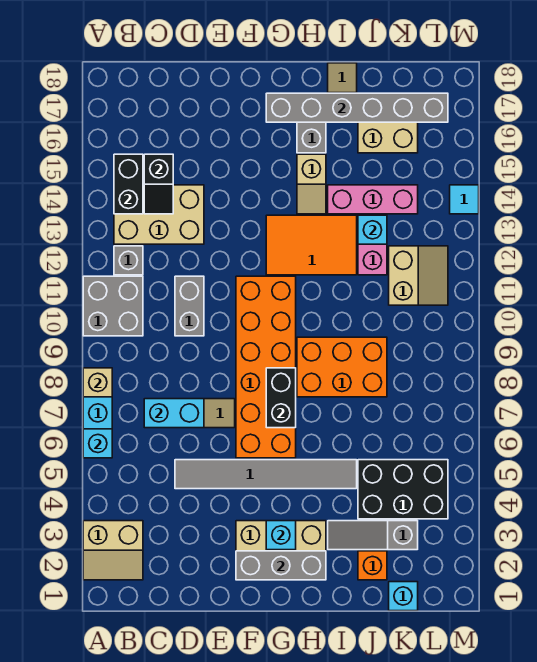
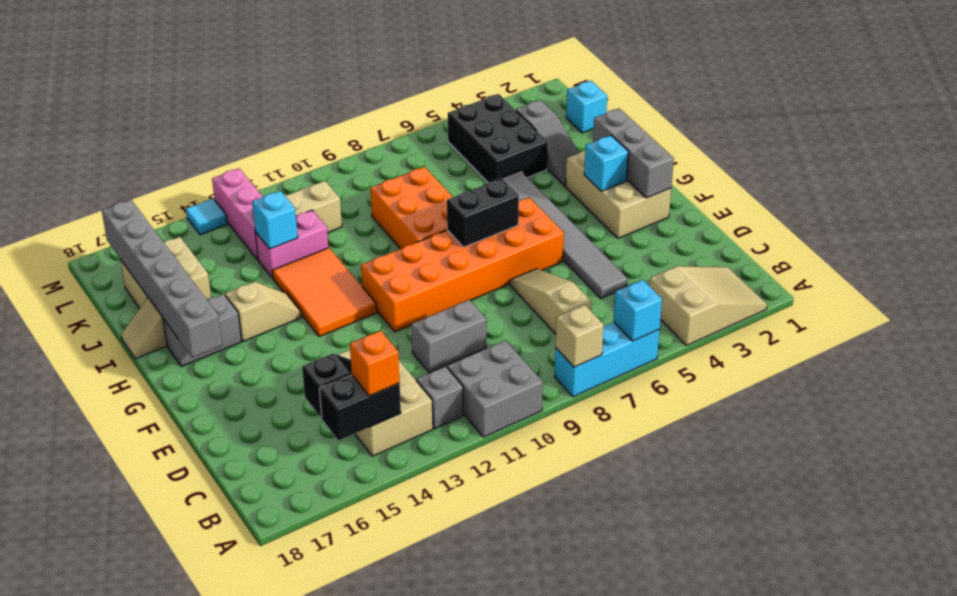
tan slope A2:B3 level 1 top 3 -> tan slope A2:B4 level 1 top 4
cyan brick C7:D7 level 2 -> none
pink brick I14:K14 level 1 -> pink brick K13:M13 level 1
orange brick J2 level 1 -> orange brick B14 level 3

